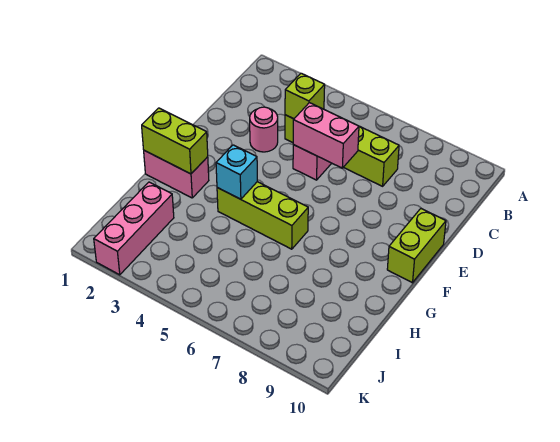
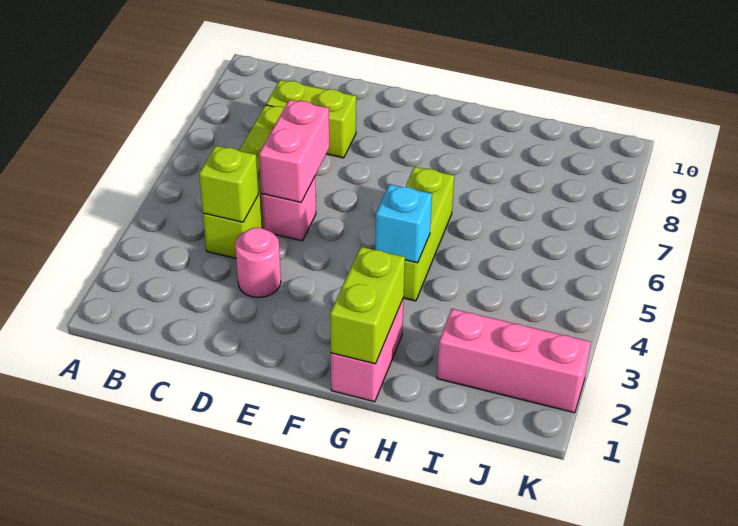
lime brick E10:F10 level 1 -> lime brick C8:D8 level 1

